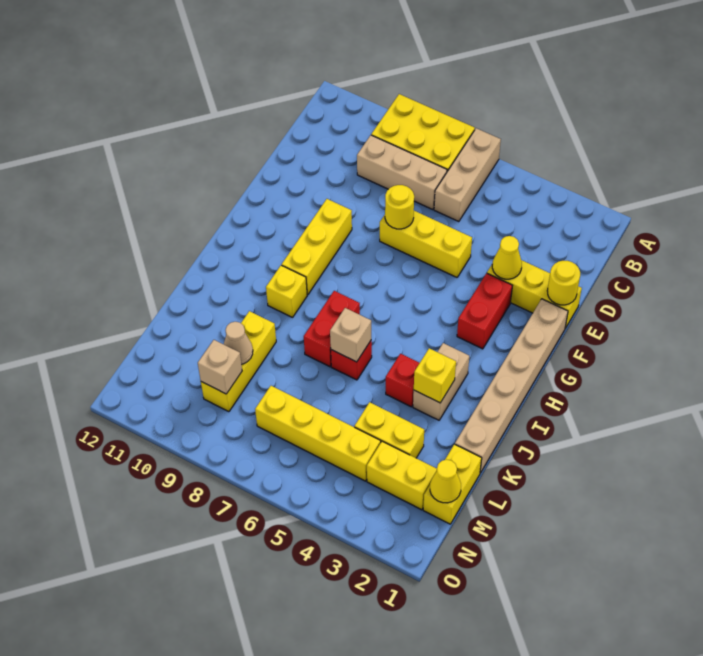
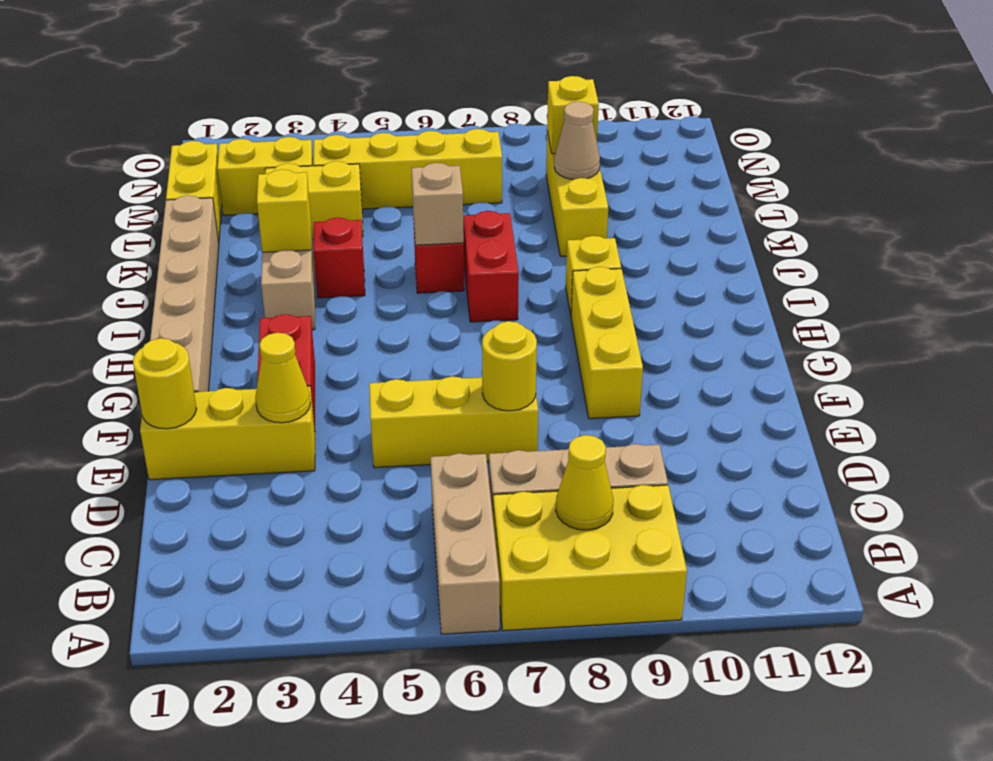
yellow cone M1 level 2 -> yellow cone B8 level 2
tan brick M9 level 2 -> yellow brick M9 level 2

